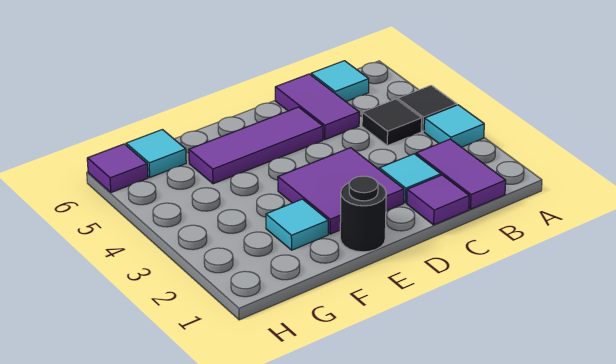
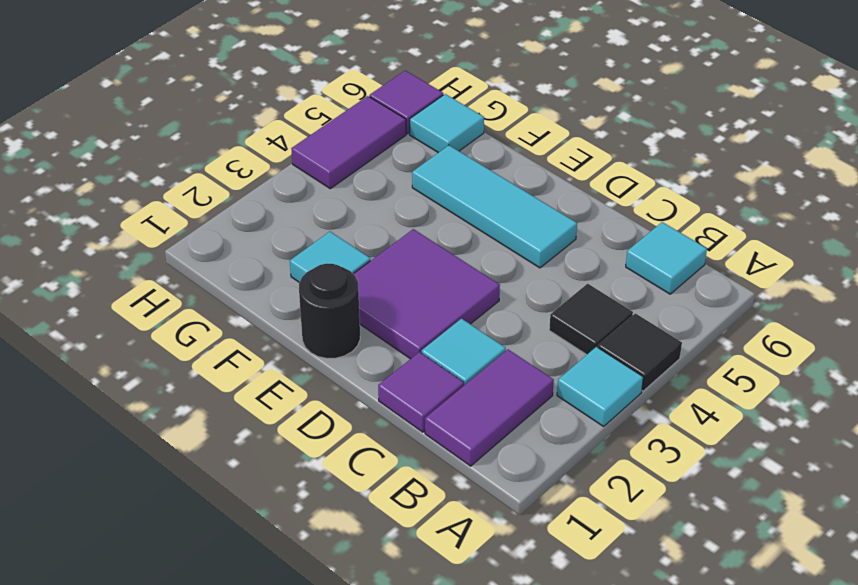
purple tile C5:C6 level 1 -> purple tile H4:H5 level 1
purple tile D5:F5 level 1 -> cyan tile D5:F5 level 1

